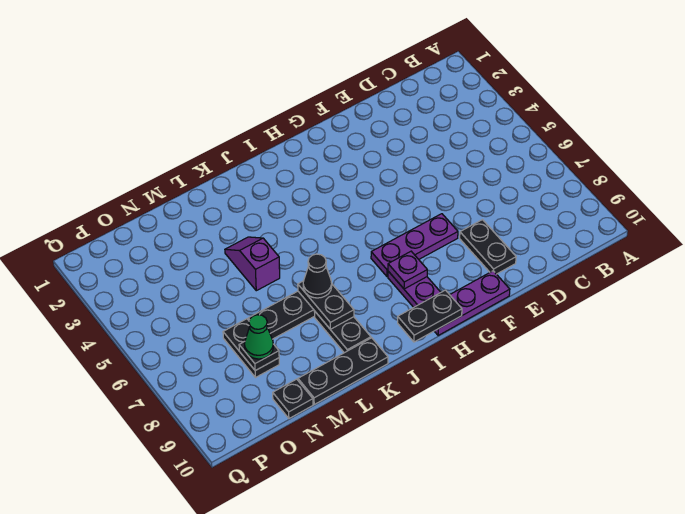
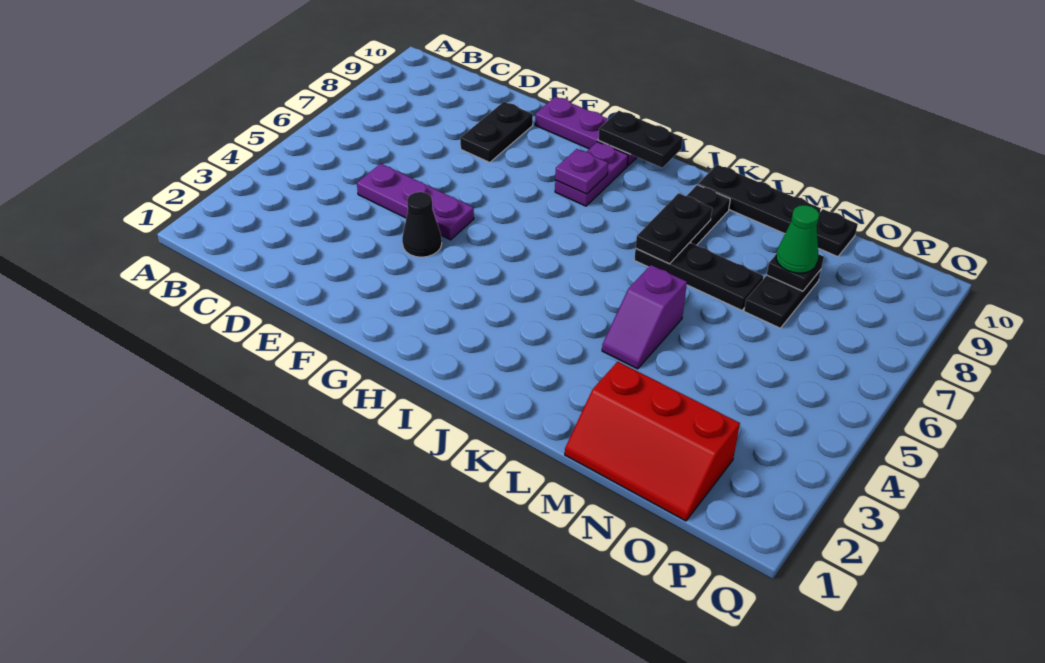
purple plate F7:H7 level 1 -> purple plate D5:F5 level 1
black cone K7 level 3 -> black cone F4 level 1
none -> red slope M1:O2 level 1 top 2

